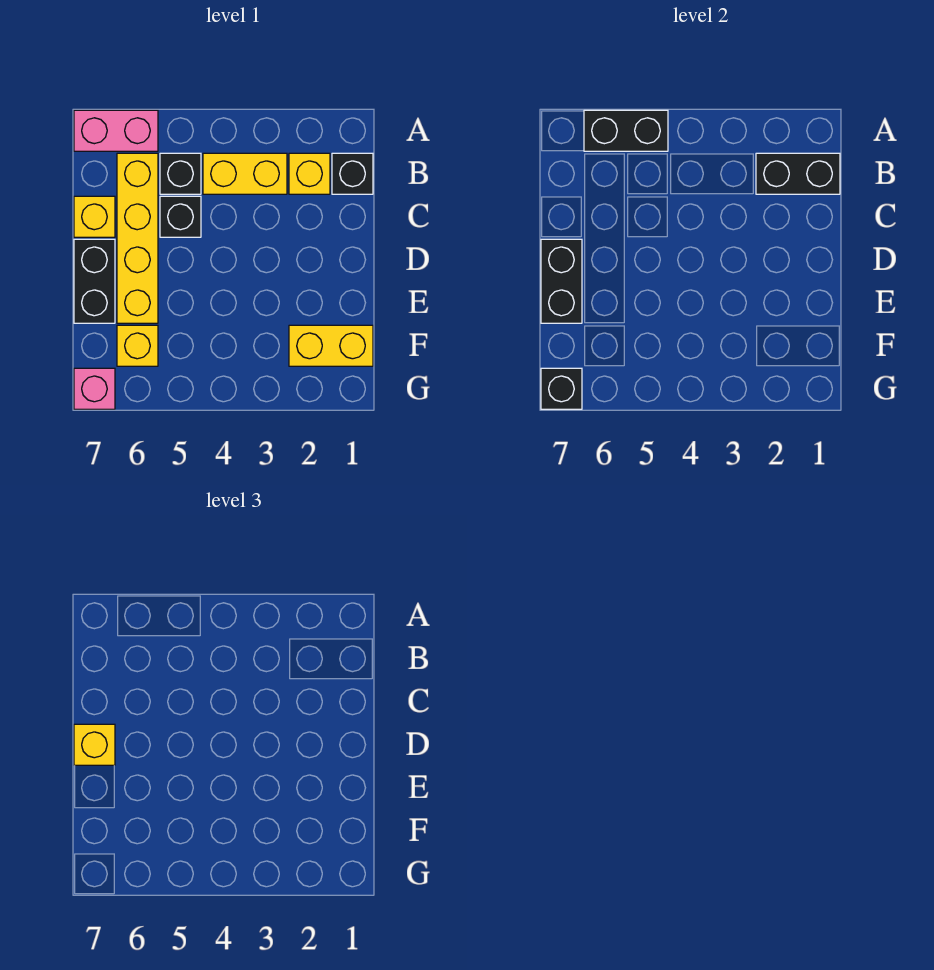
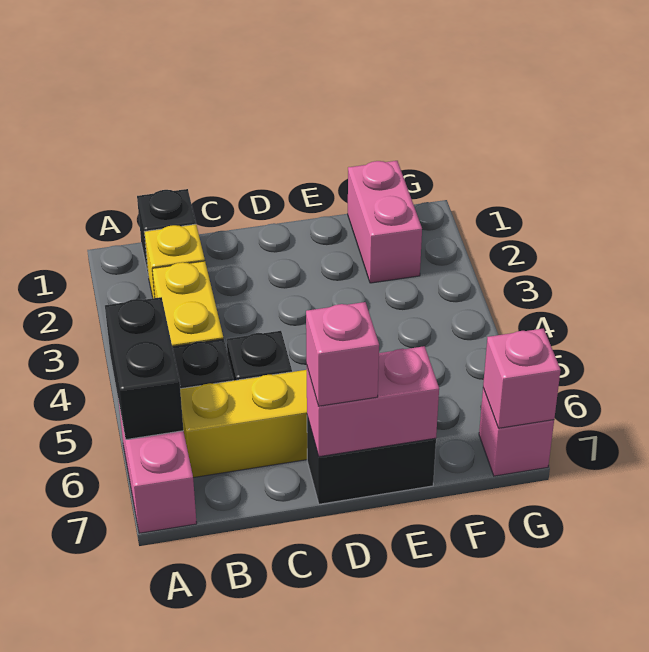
black brick B1:B2 level 2 -> none
yellow brick C7 level 1 -> none
black brick D7:E7 level 2 -> pink brick D7:E7 level 2
yellow brick D7 level 3 -> pink brick D7 level 3
yellow brick F1:F2 level 1 -> pink brick F1:F2 level 1
yellow brick F6 level 1 -> none
black brick G7 level 2 -> pink brick G7 level 2

